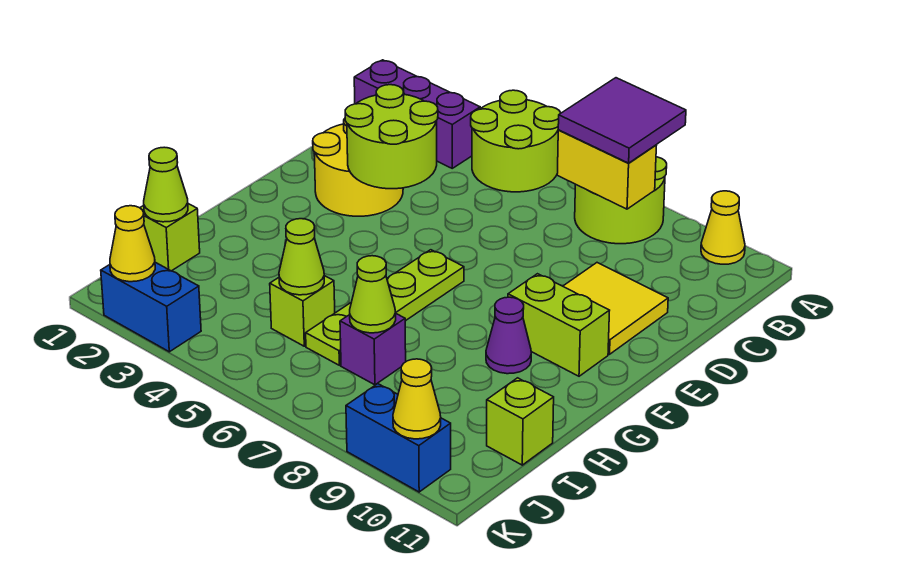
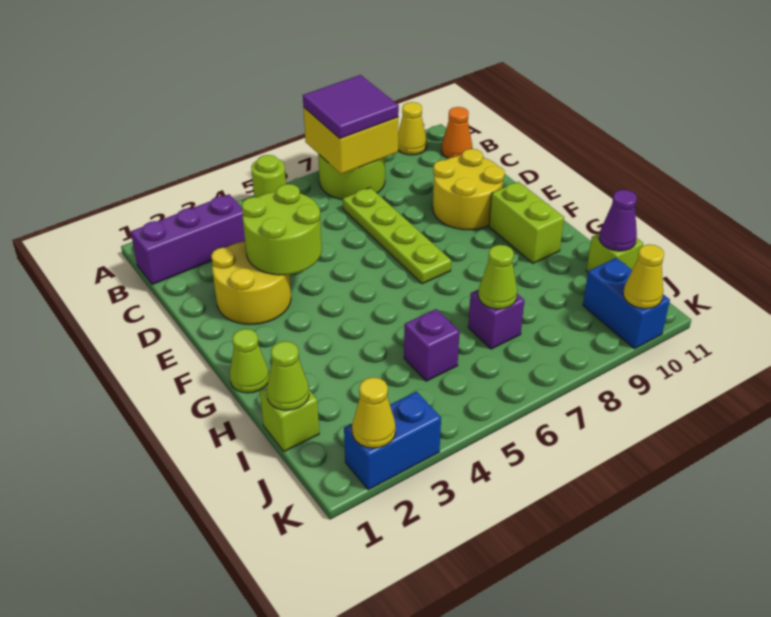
lime round brick A4:B5 level 1 -> lime round brick A5 level 1
yellow brick B7:B8 level 2 -> yellow brick A7:B8 level 2
none -> orange cone B11 level 1
yellow tile D9:E10 level 1 -> yellow round brick D9:E10 level 1
lime plate F6:I6 level 1 -> lime plate C7:F7 level 1
lime brick F9:F10 level 1 -> lime brick F10:G10 level 1
purple cone G9 level 1 -> purple cone I11 level 2
lime brick I5 level 1 -> purple brick I5 level 1
lime cone I5 level 2 -> lime cone G1 level 1
blue brick K9:K10 level 1 -> blue brick J10:K10 level 1

